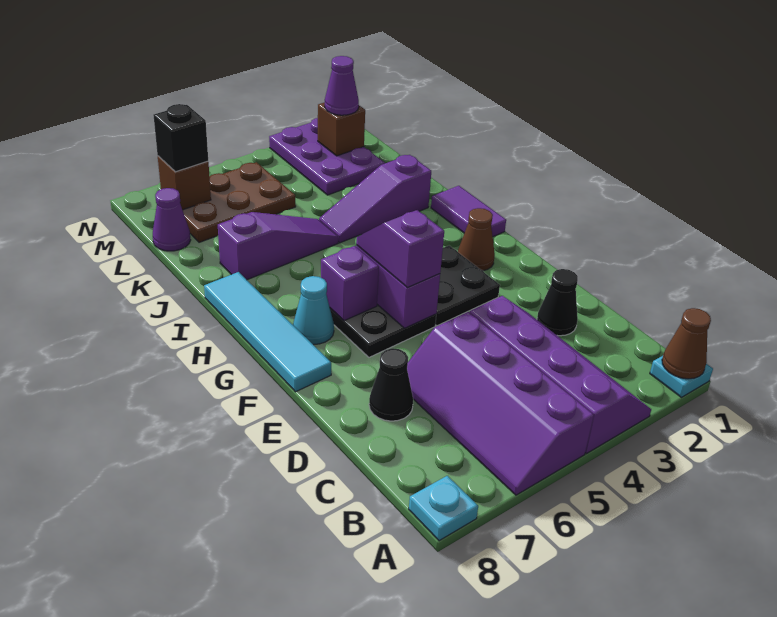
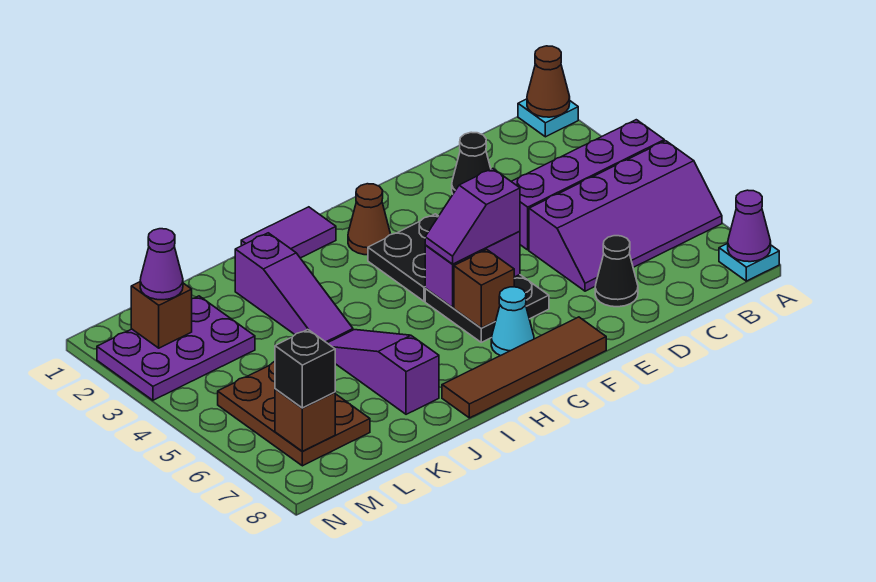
cyan tile F8:I8 level 1 -> brown tile F8:I8 level 1
purple brick G6 level 2 -> brown brick G6 level 2
purple cone L8 level 1 -> purple cone A8 level 2

